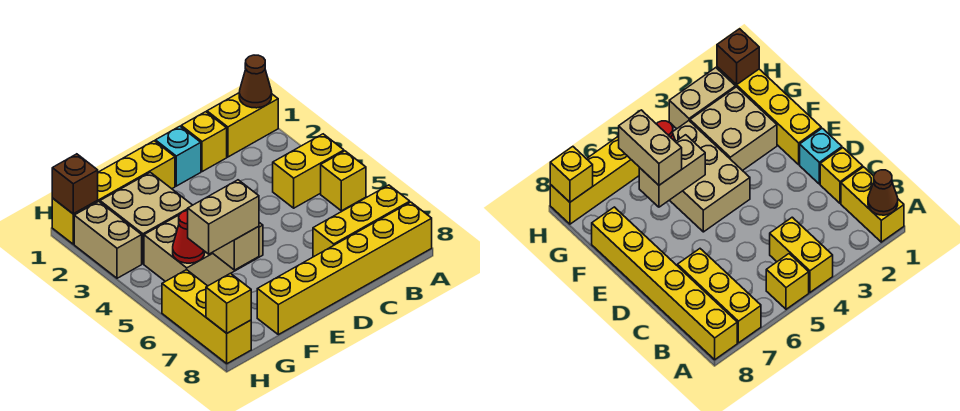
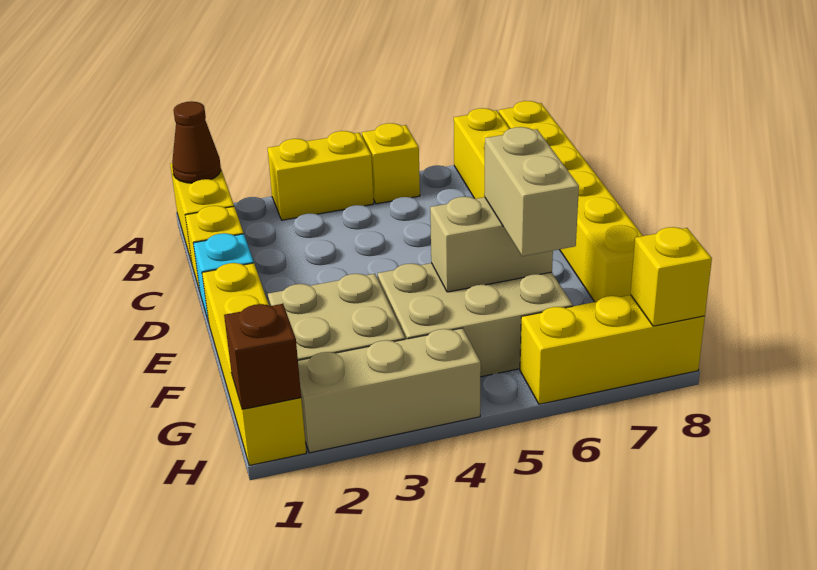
yellow brick A4:B4 level 1 -> yellow brick A3:A4 level 1
tan brick E4:G5 level 1 -> tan brick F4:G6 level 1
red cone G5 level 2 -> none
tan brick H2:H3 level 1 -> tan brick H2:H4 level 1

